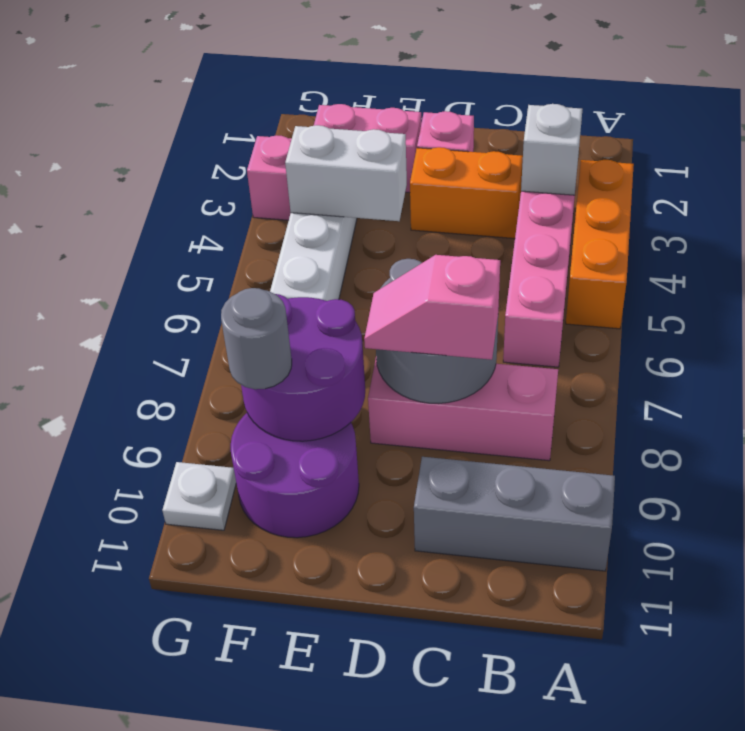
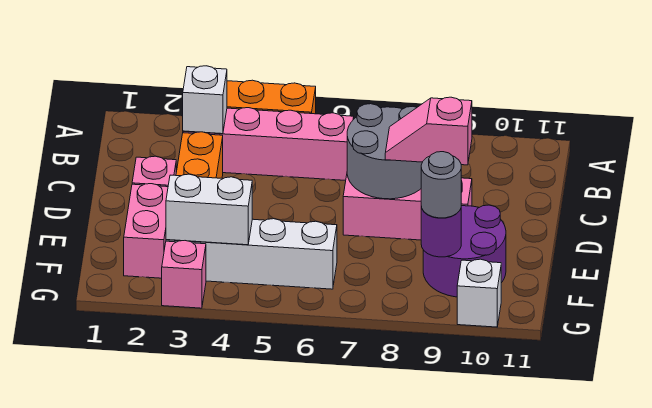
grey brick A10:C10 level 1 -> none
pink brick B8:D8 level 1 -> pink brick D7:D9 level 1
pink slope C8:D8 level 3 top C -> pink slope D8:D9 level 3 top 9
white brick E4:F4 level 2 -> white brick F3:F4 level 2
purple round brick E8:F9 level 2 -> purple round brick F9 level 2
white plate G10 level 1 -> white brick G10 level 1

